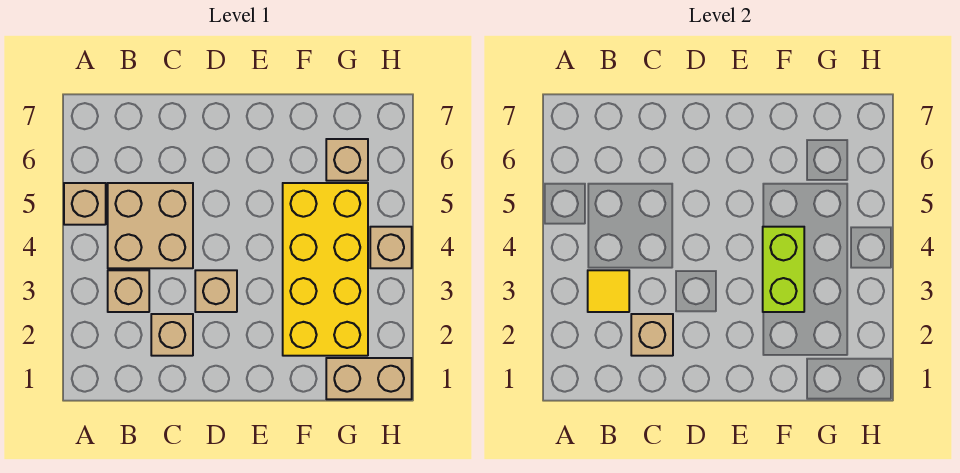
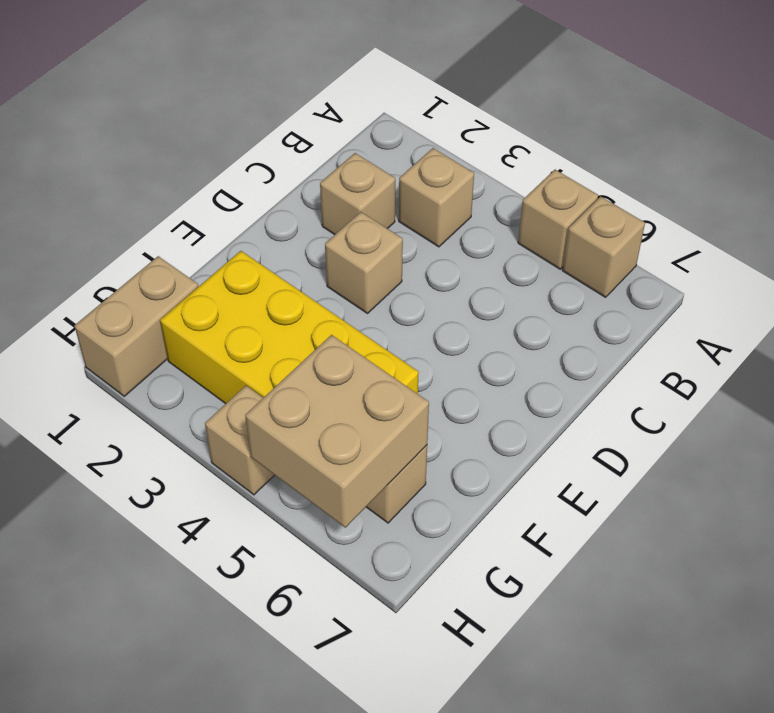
yellow tile B3 level 2 -> none
tan brick B4:C5 level 1 -> tan brick G5:H6 level 2
tan brick C2 level 2 -> tan brick A6 level 1
lime brick F3:F4 level 2 -> none

